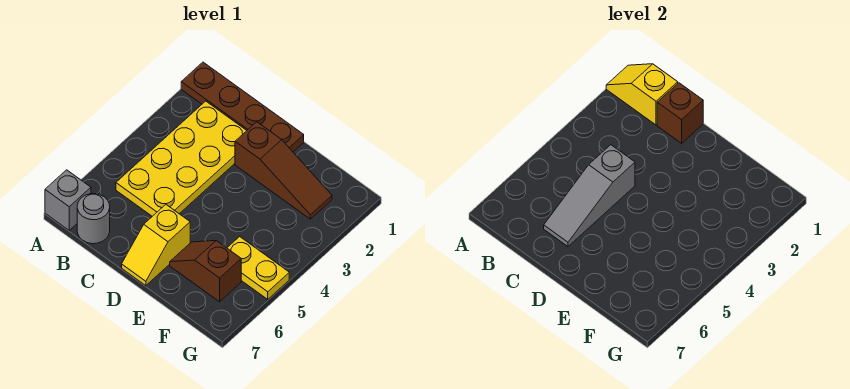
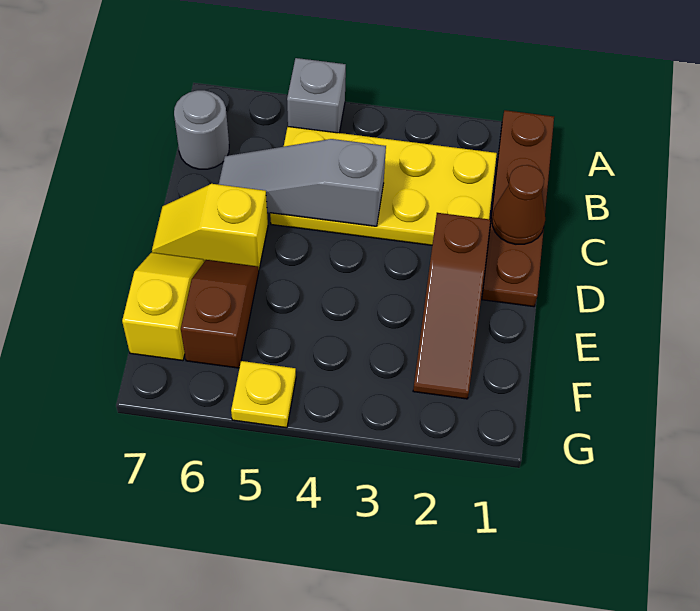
yellow slope A1:B1 level 2 top B -> yellow slope E7:F7 level 1 top F
grey brick A7 level 1 -> grey brick A5 level 1
brown brick C1 level 2 -> brown cone C1 level 2
yellow plate F5:G5 level 1 -> yellow plate G5 level 1

